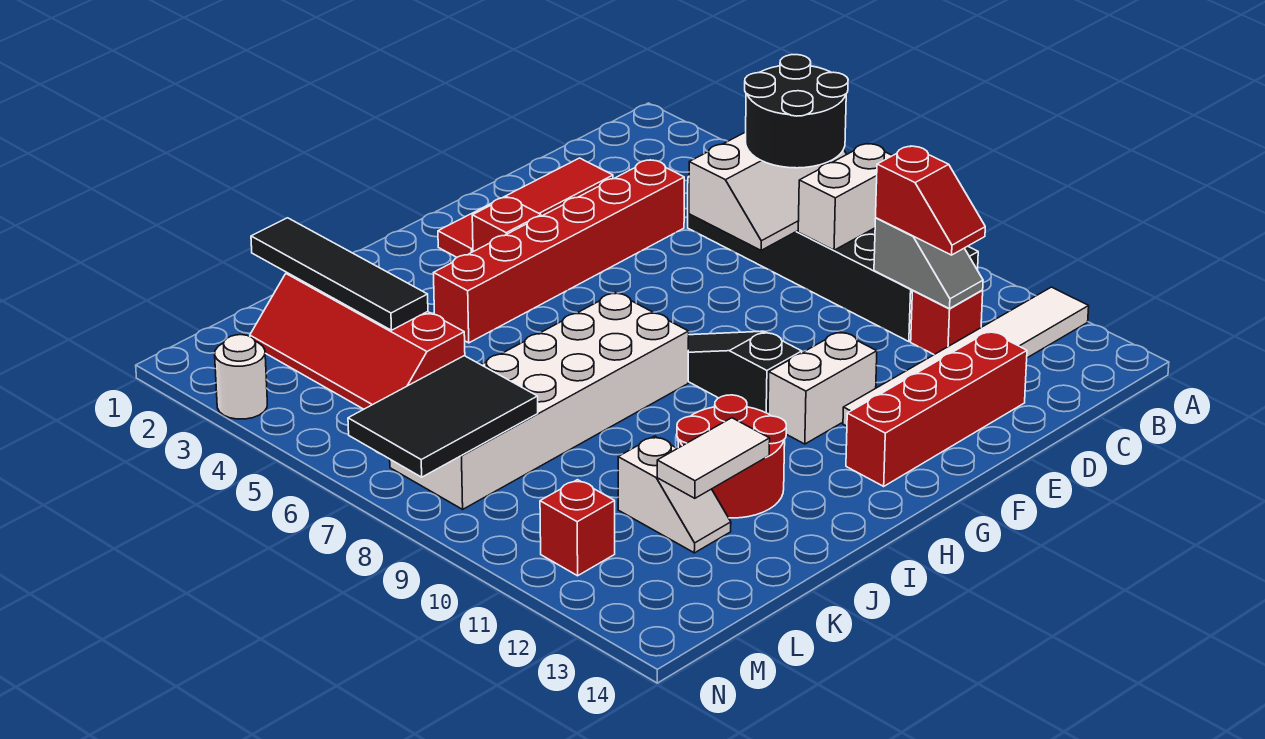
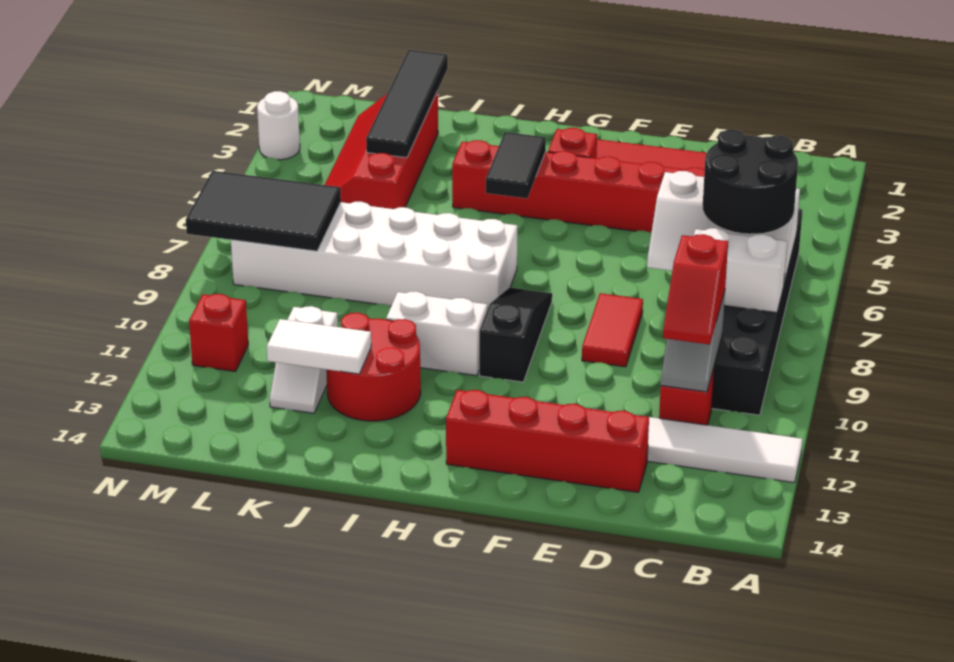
none -> red tile E8:E9 level 1
white brick F11:G11 level 1 -> white brick H10:I10 level 1
none -> black tile H4:H5 level 2

